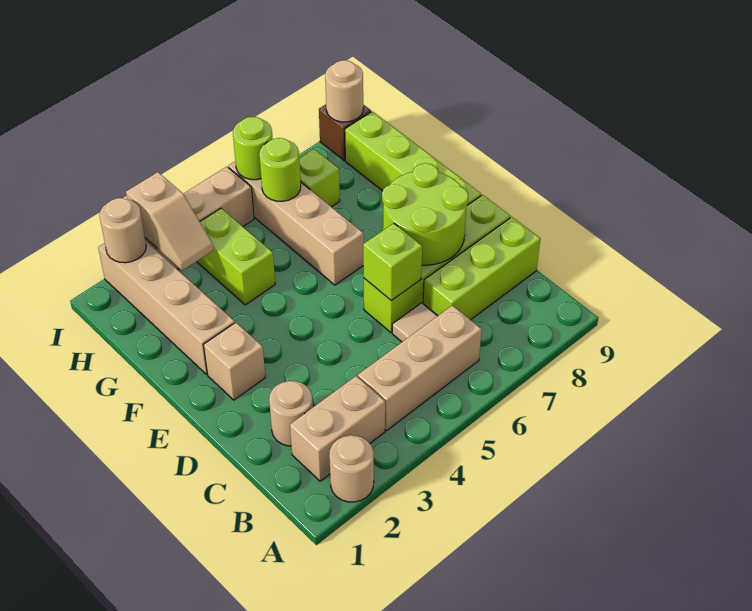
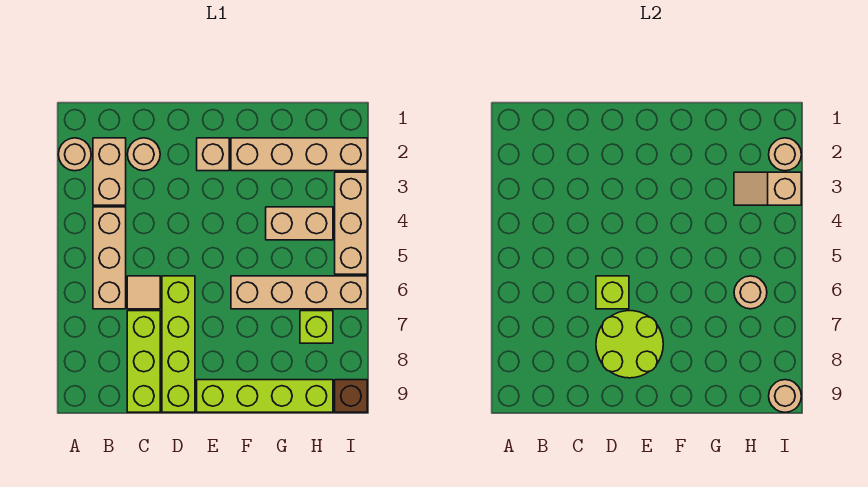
lime brick G4:H4 level 1 -> tan brick G4:H4 level 1
lime round brick H6 level 2 -> tan round brick H6 level 2
lime round brick I6 level 2 -> none

